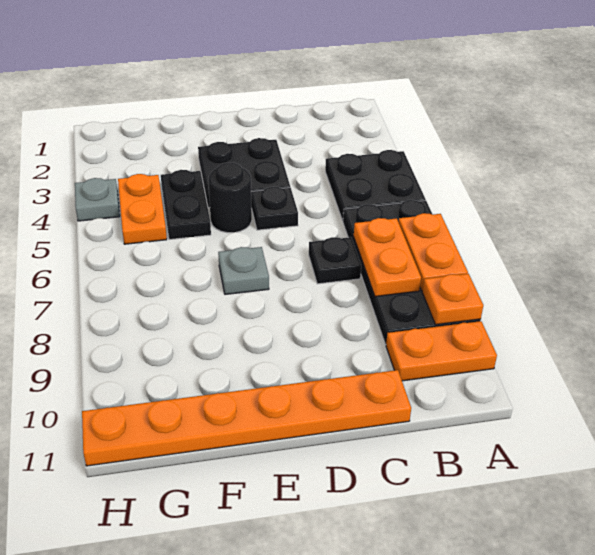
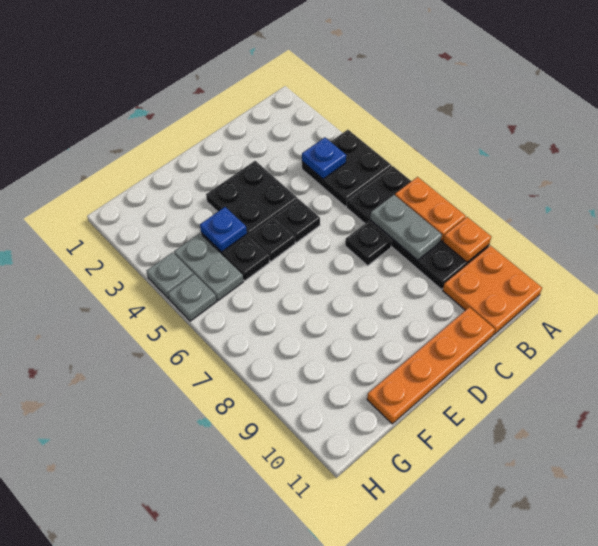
orange plate A10:B10 level 1 -> orange plate A10:B11 level 1
none -> blue plate B4 level 2
orange plate B7:B8 level 2 -> grey plate B7:B8 level 2
orange plate C11:H11 level 1 -> orange plate C11:F11 level 1
black round brick E5 level 1 -> black plate E5 level 1
grey plate E7 level 1 -> grey plate H5 level 1
none -> blue plate F4 level 2
orange plate G4:G5 level 1 -> grey plate G4:G5 level 1

